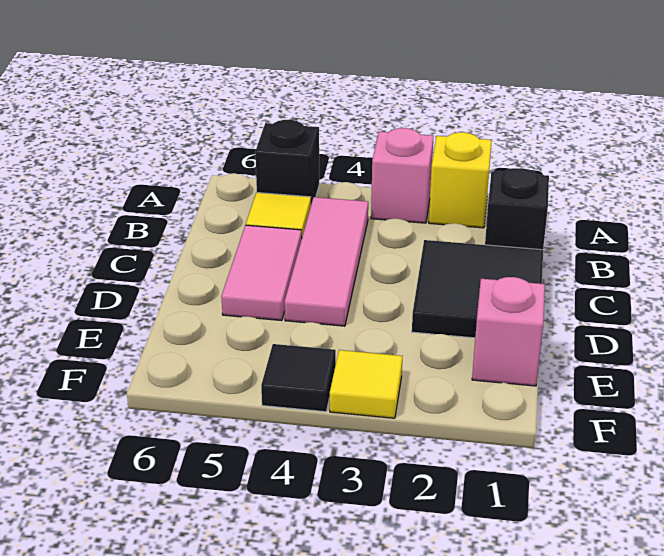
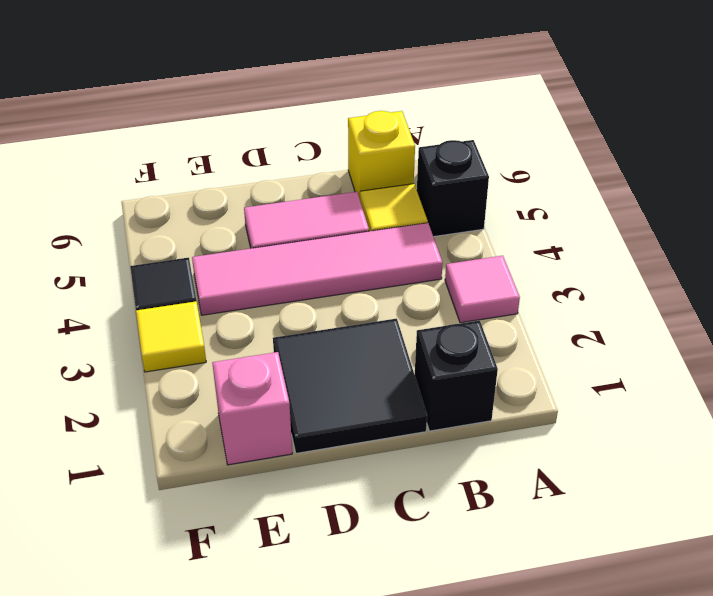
yellow brick A2 level 1 -> yellow brick B6 level 1
pink brick A3 level 1 -> pink tile A3 level 1
pink tile B4:D4 level 1 -> pink tile B4:E4 level 1

